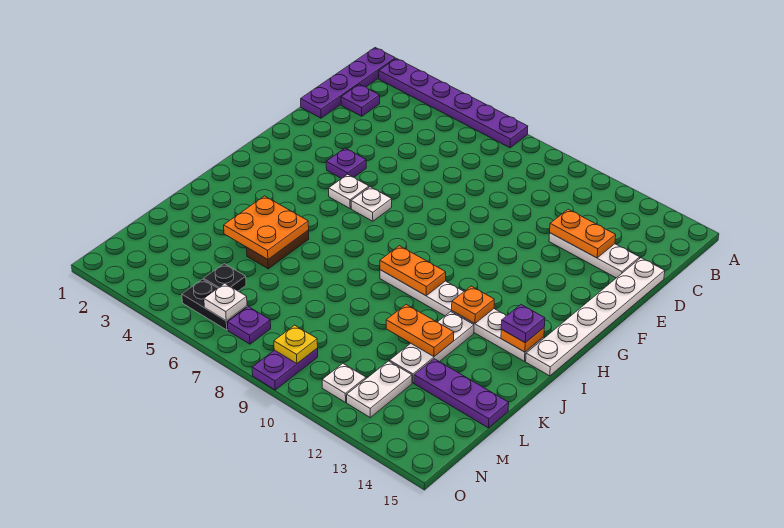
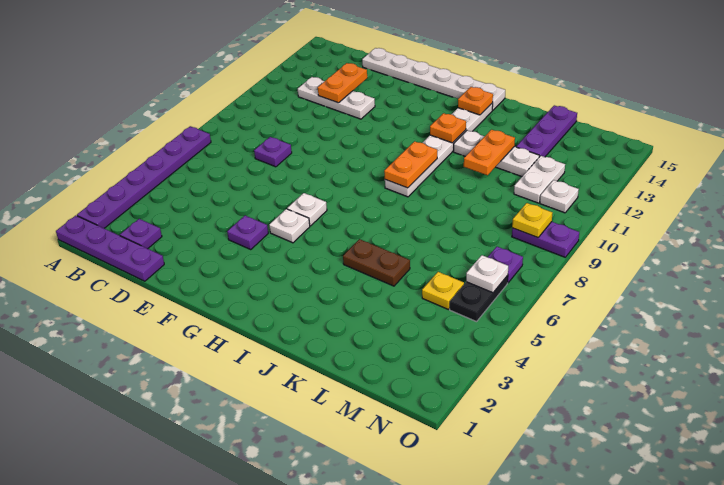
white plate D12:D14 level 1 -> white plate C12:E12 level 1
purple plate I14 level 3 -> purple plate D8 level 1
orange plate J4:K5 level 2 -> none
black plate M5 level 1 -> yellow plate M5 level 1
white plate M12:N12 level 1 -> white plate M11:M12 level 1

